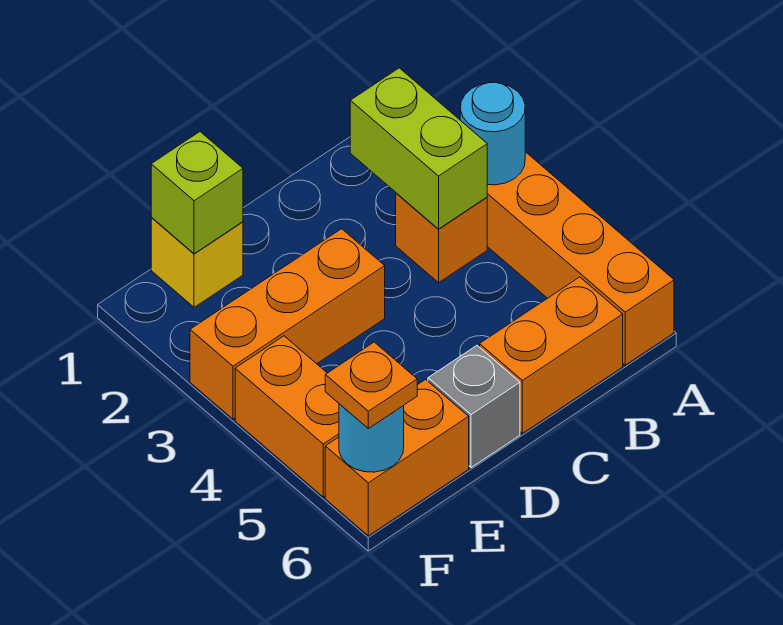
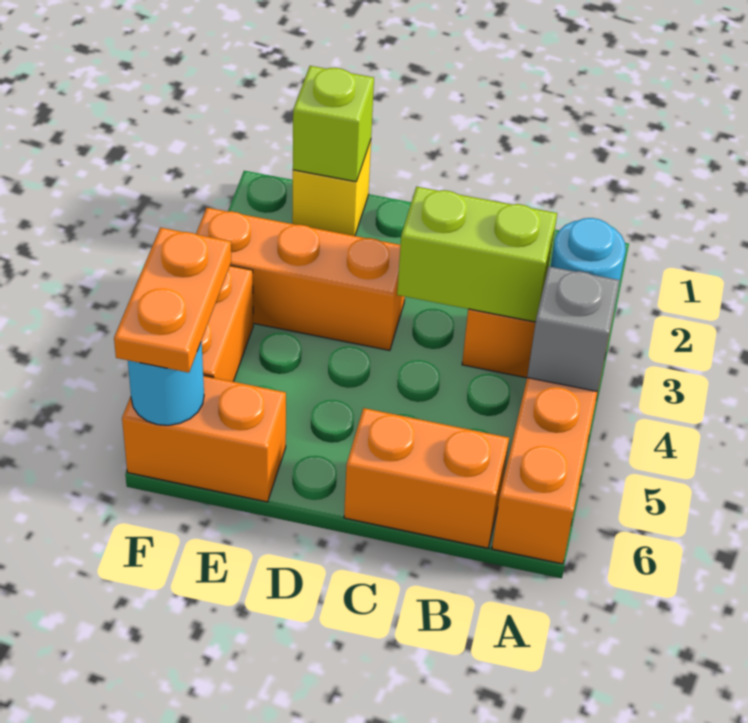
lime brick B2:B3 level 2 -> lime brick B3:C3 level 2
grey brick D6 level 1 -> grey brick A4 level 2
orange plate F6 level 3 -> orange plate F5:F6 level 3

